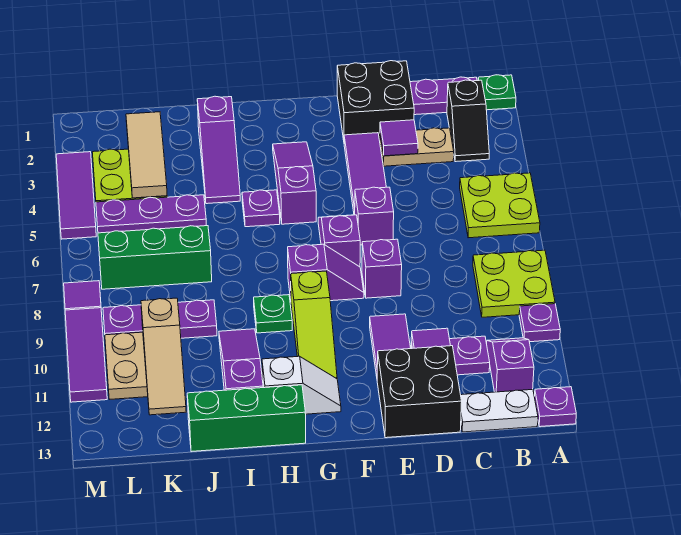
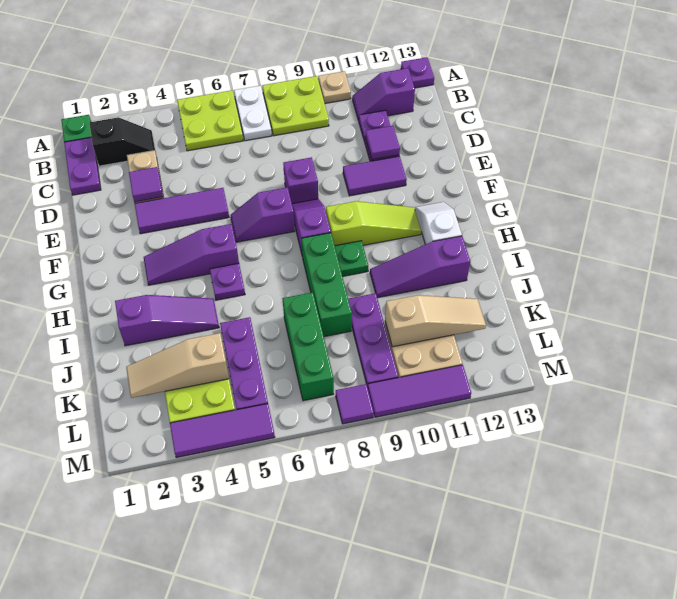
purple plate A10 level 1 -> tan plate A10 level 1
white plate B13:C13 level 1 -> white plate A7:B7 level 1
black brick D1:E2 level 1 -> none
black brick D12:E13 level 1 -> none
purple brick E6 level 1 -> none
green brick H13:J13 level 1 -> green brick H8:J8 level 1
tan tile K2:K4 level 2 -> tan slope K2:K4 level 2 top 4

